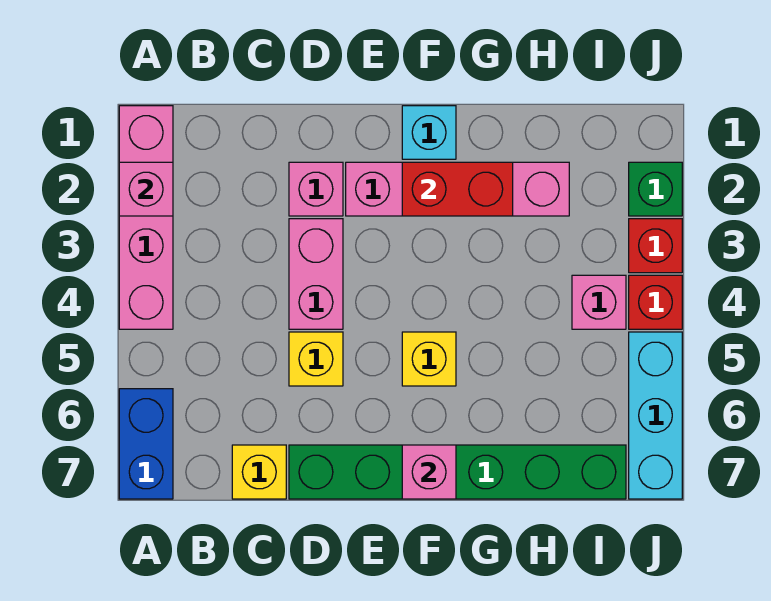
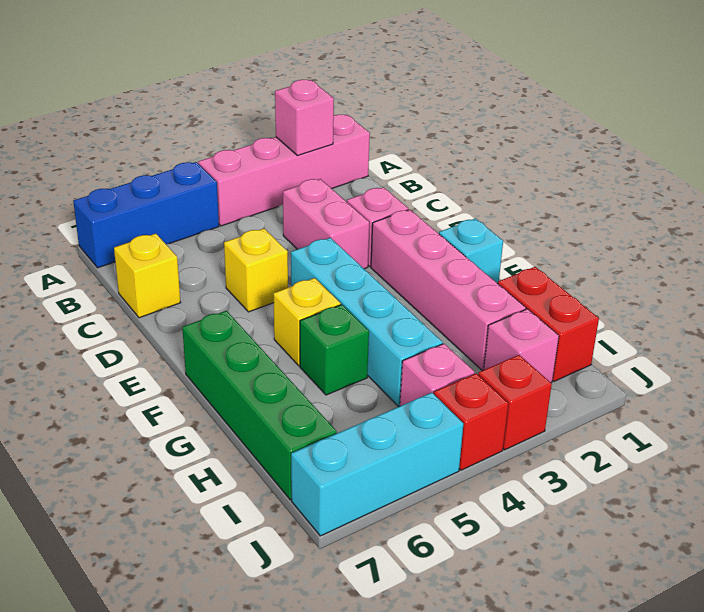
blue brick A6:A7 level 1 -> blue brick A5:A7 level 1
pink brick D3:D4 level 1 -> pink brick C3:D3 level 1
green brick D7:I7 level 1 -> green brick F7:I7 level 1
none -> cyan brick E4:H4 level 1
red brick F2:G2 level 2 -> red brick H1:I1 level 1
pink brick F7 level 2 -> pink brick I2 level 1
green brick J2 level 1 -> green brick G5 level 1

